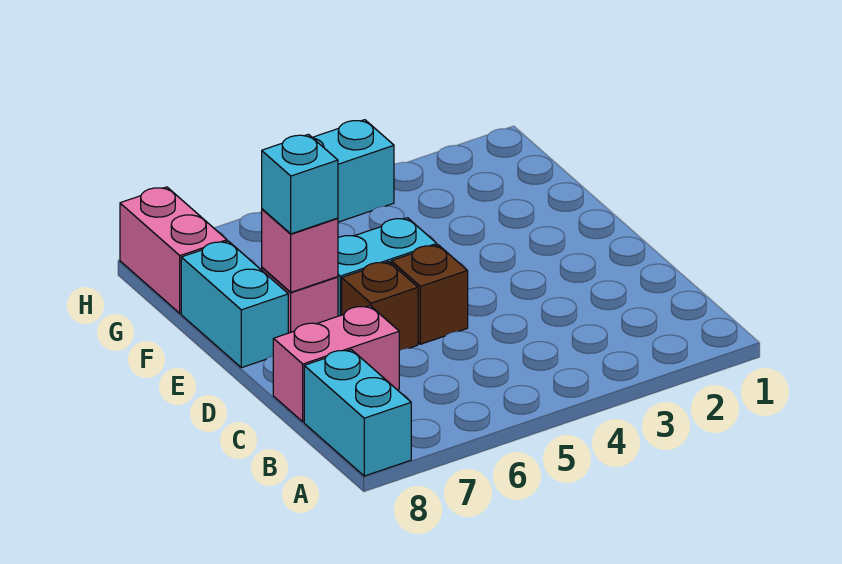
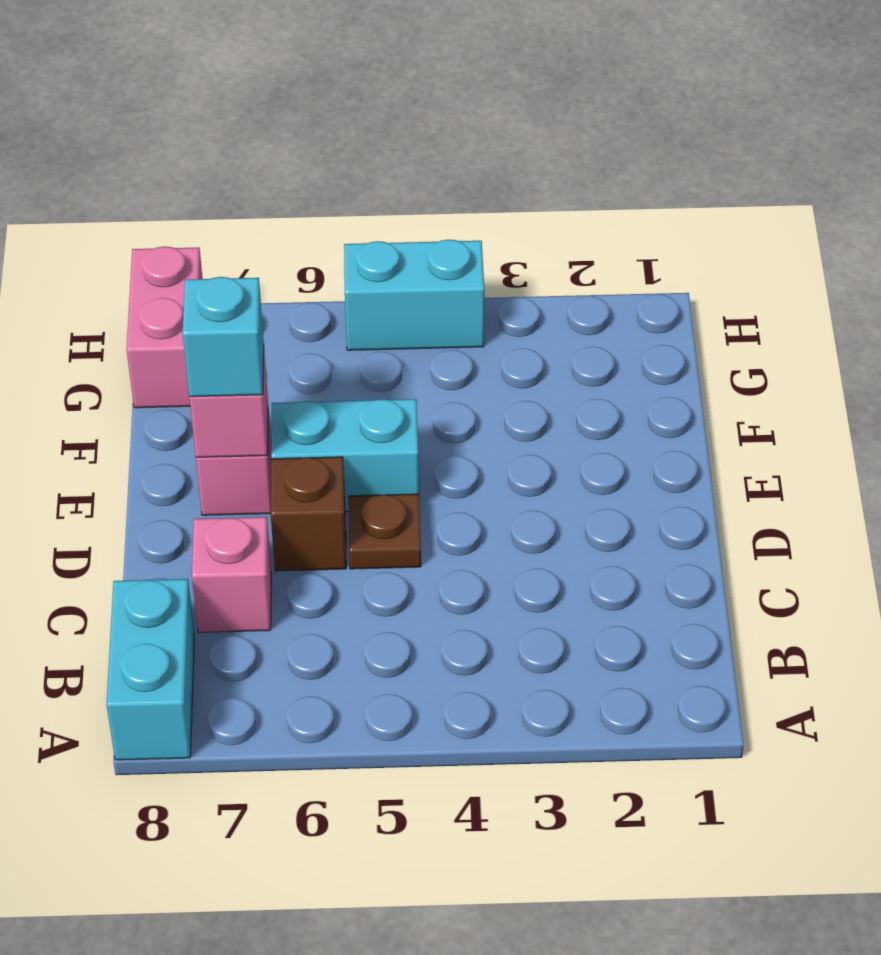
pink brick C7:C8 level 1 -> pink brick C7 level 1
brown brick D5 level 1 -> brown plate D5 level 1
cyan brick E8:F8 level 1 -> none

